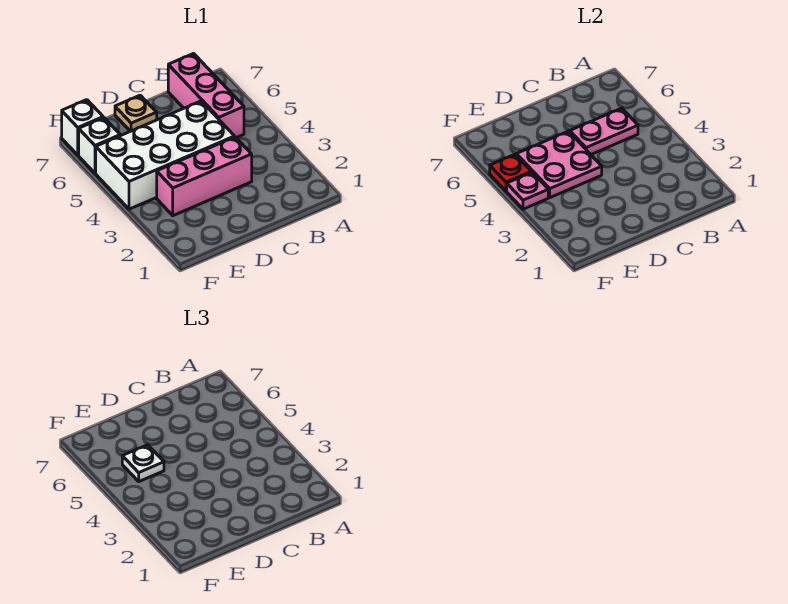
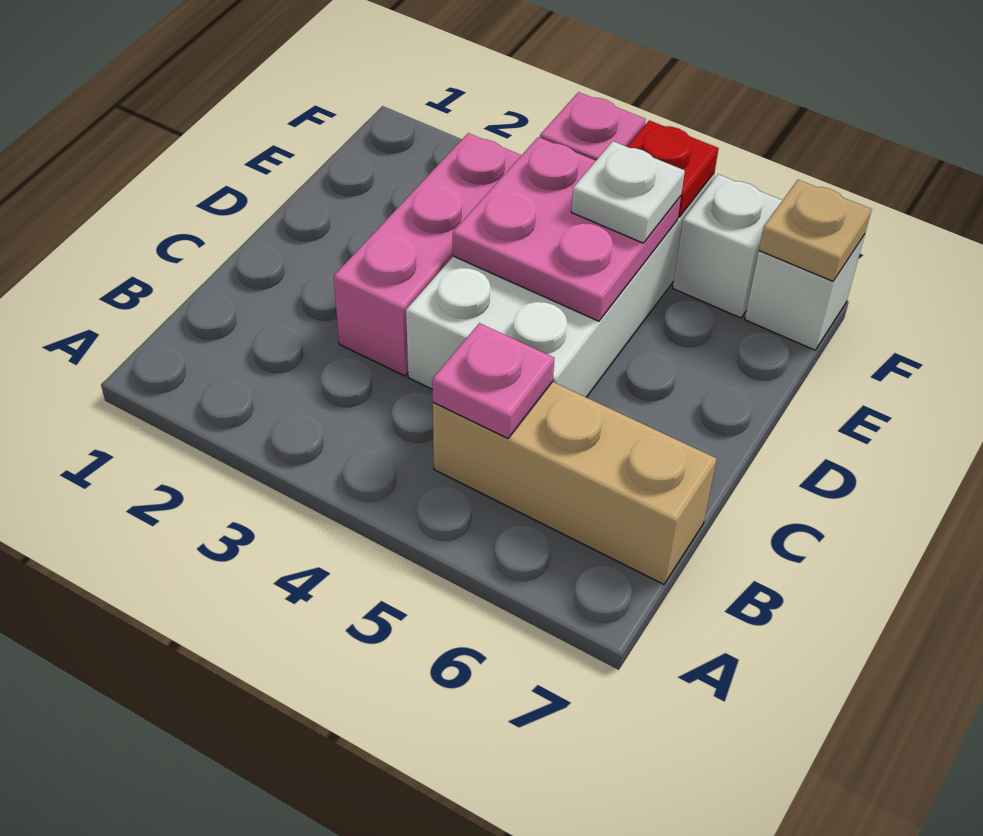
pink brick B5:B7 level 1 -> tan brick B5:B7 level 1
pink plate B5:C5 level 2 -> pink plate B5 level 2
tan plate D7 level 1 -> tan plate F7 level 2

